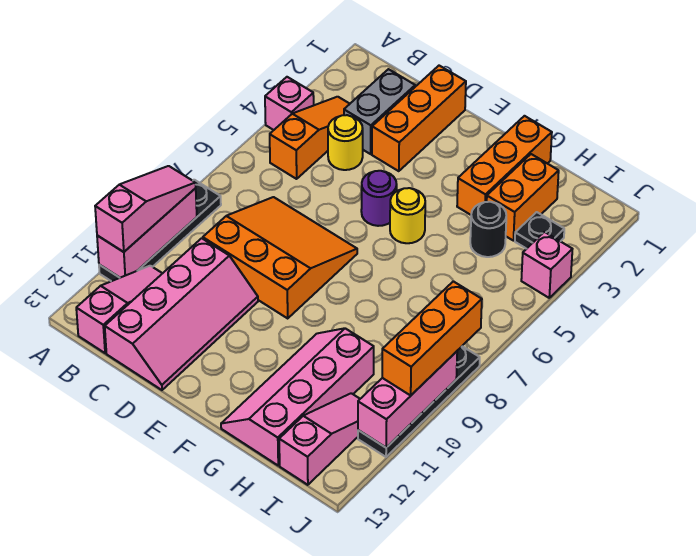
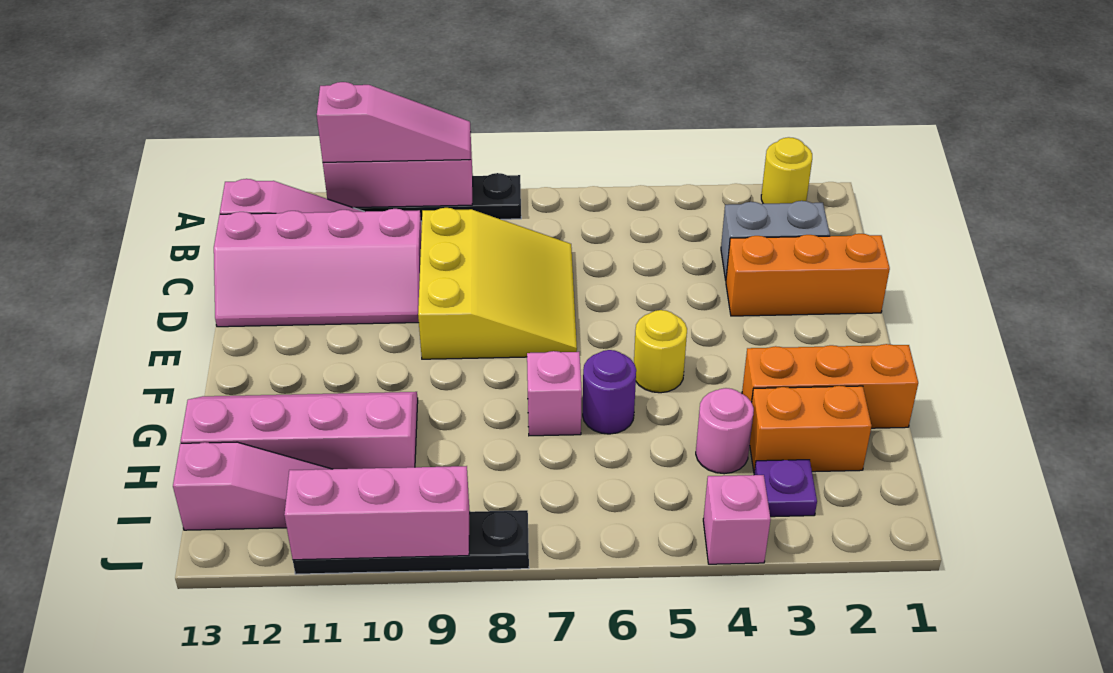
pink brick A4 level 1 -> pink brick G7 level 1
orange slope B3:B5 level 1 top 5 -> none
yellow round brick C4 level 1 -> yellow round brick A2 level 1
orange slope C7:E9 level 1 top 9 -> yellow slope C7:E9 level 1 top 9
purple round brick E5 level 1 -> purple round brick G6 level 1
black round brick H4 level 1 -> pink round brick H4 level 1
black plate I3 level 1 -> purple plate I3 level 1
orange brick J8:J10 level 3 -> none

